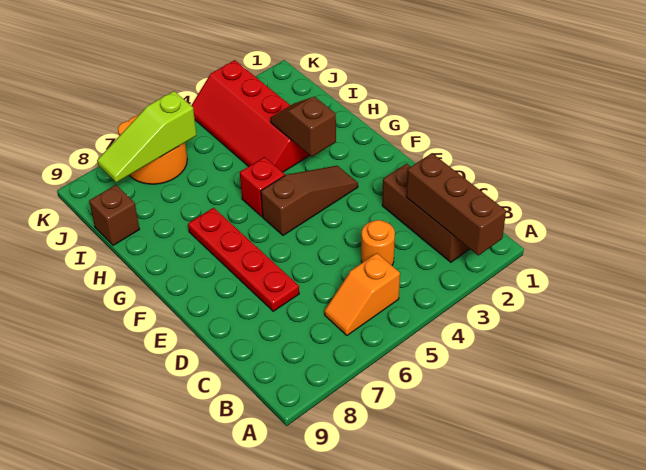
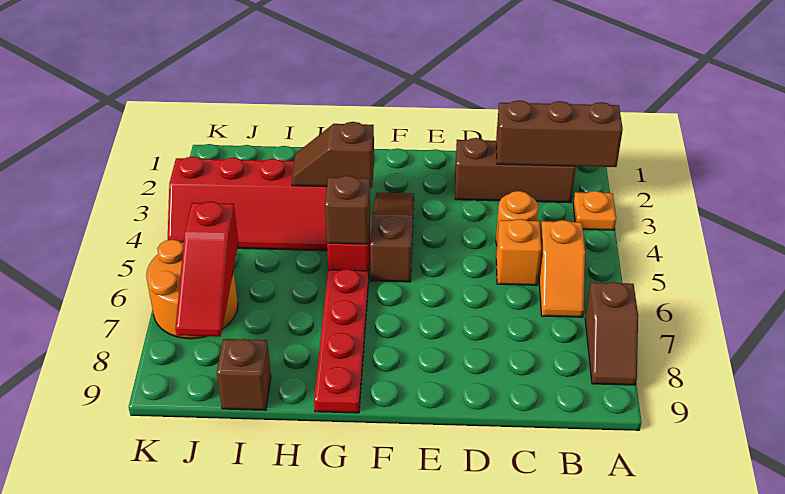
none -> orange plate A3 level 1
none -> brown slope A7:A8 level 1 top 7
none -> orange brick C5 level 1
red plate D7:G7 level 1 -> red plate G6:G9 level 1
none -> brown brick G5 level 2
lime slope J6:J8 level 2 top 6 -> red slope J6:J8 level 2 top 6

